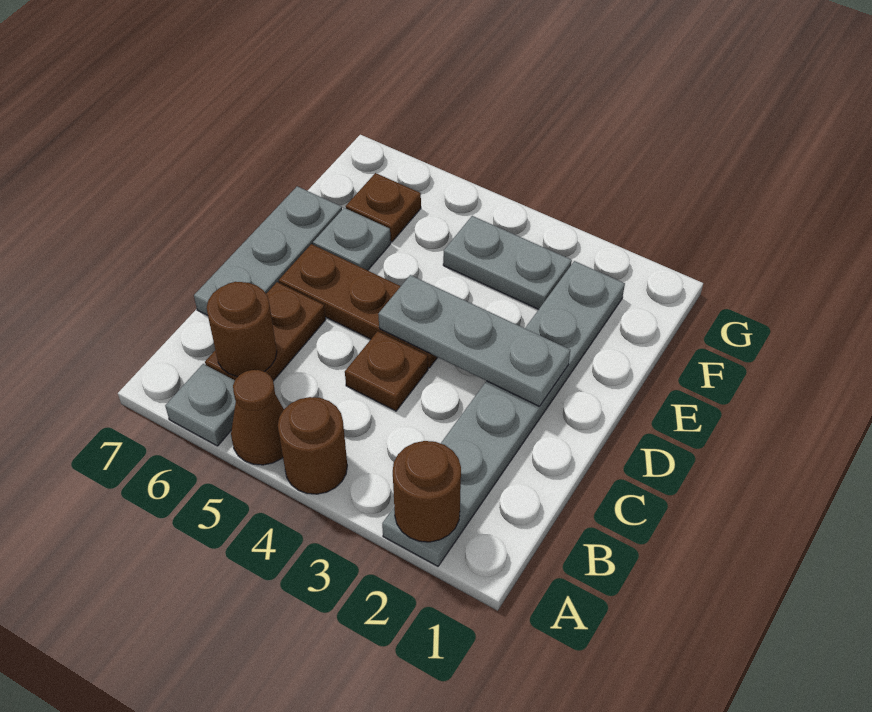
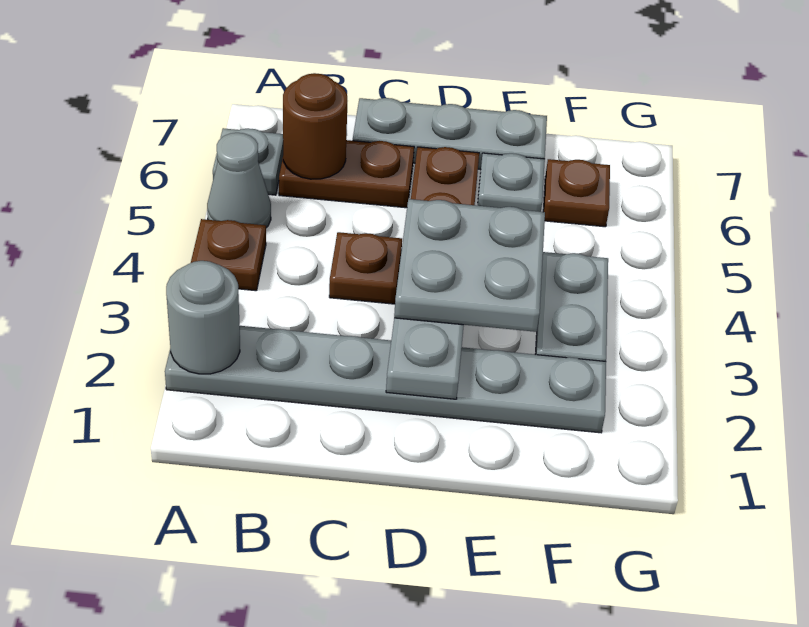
brown round brick A2 level 2 -> grey round brick A2 level 2
brown round brick A4 level 1 -> brown plate A4 level 1
brown cone A5 level 1 -> grey cone A5 level 1
none -> grey plate D3:E4 level 3

